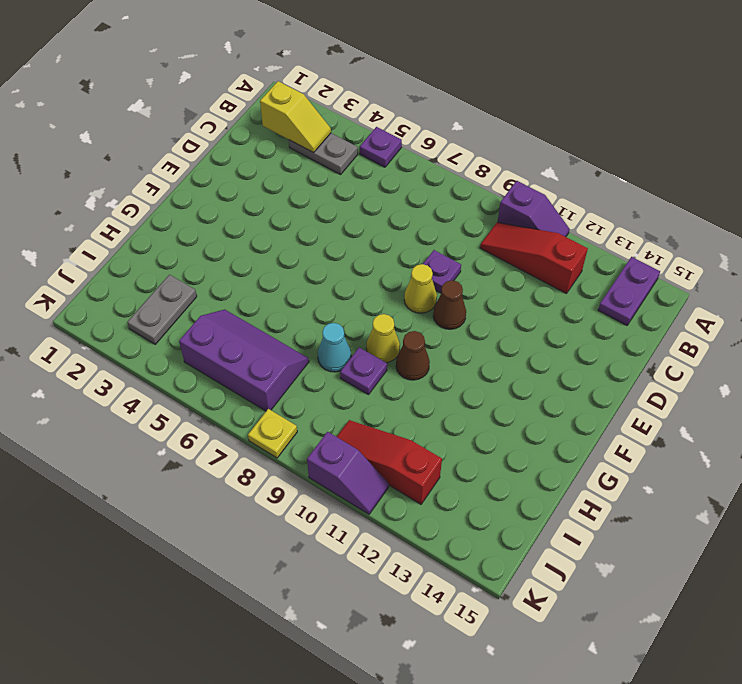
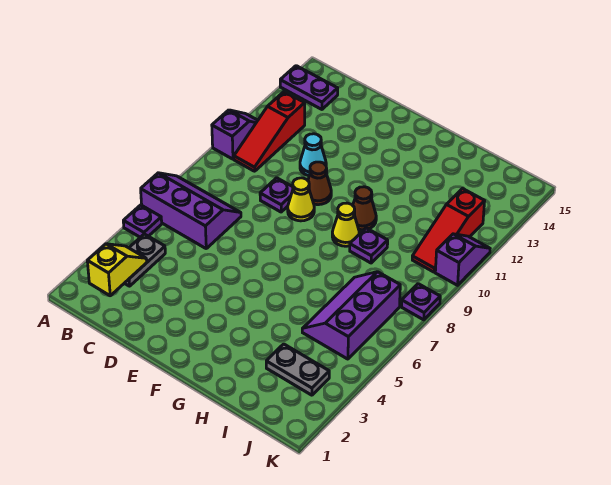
none -> purple slope A6:C7 level 1 top 6
cyan cone H8 level 1 -> cyan cone D11 level 1
yellow plate K8 level 1 -> purple plate K8 level 1

